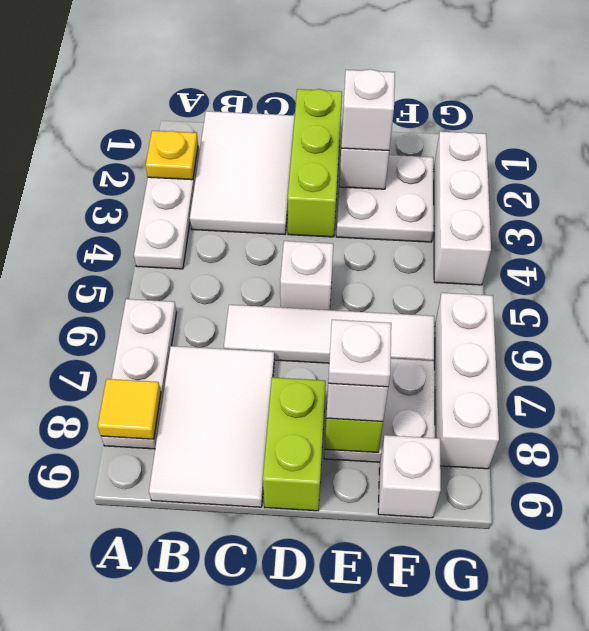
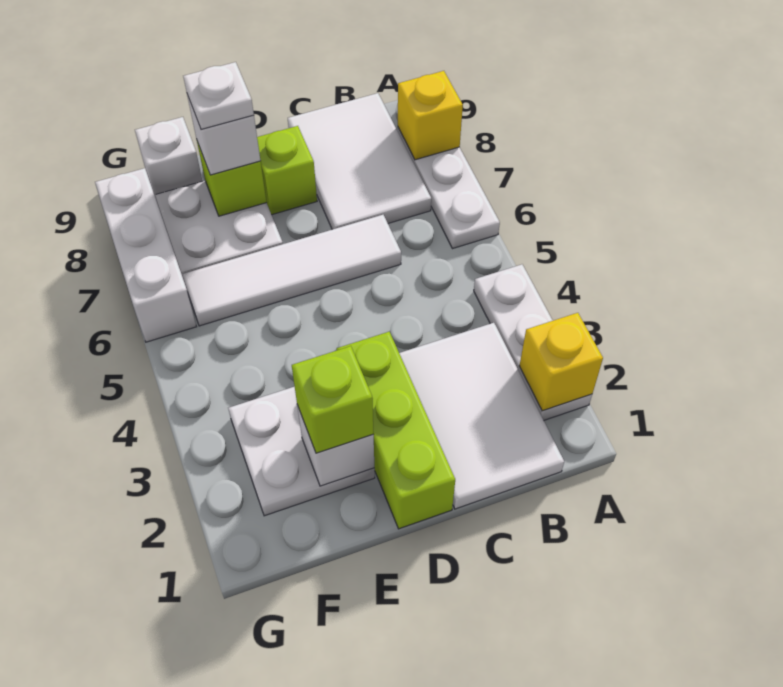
yellow plate A2 level 2 -> yellow brick A2 level 2
yellow tile A8 level 2 -> yellow brick A8 level 2
white brick D5 level 1 -> none
lime brick D8:D9 level 1 -> lime brick D8 level 1
white brick E2 level 3 -> lime brick E2 level 3
white brick G2:G4 level 1 -> none

